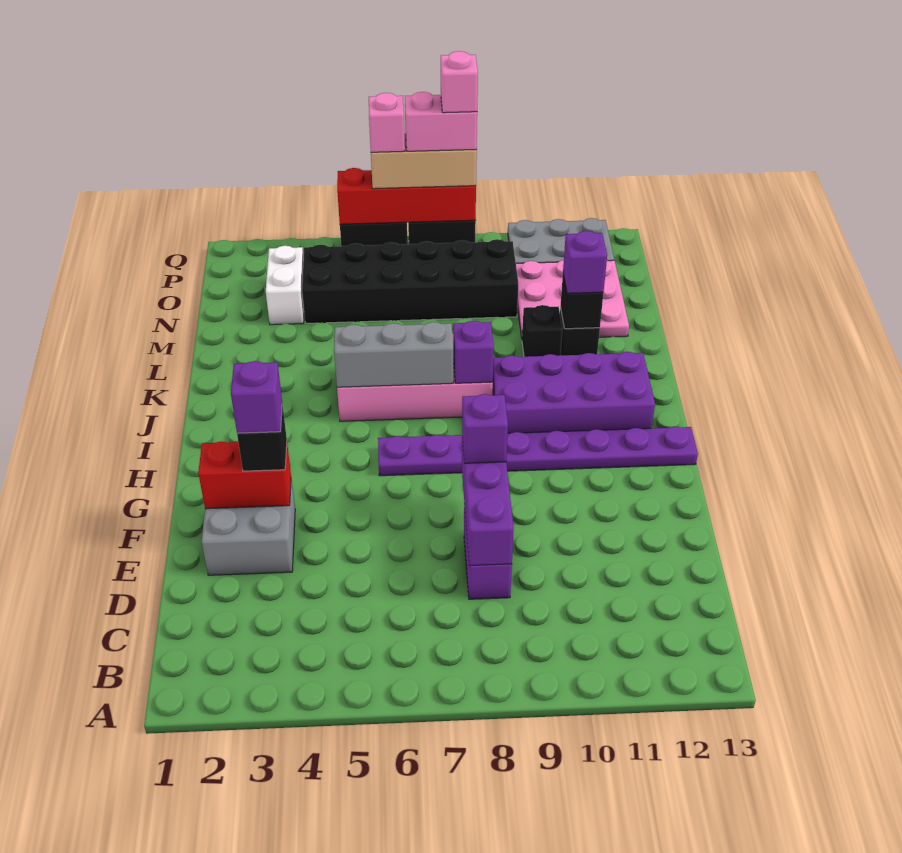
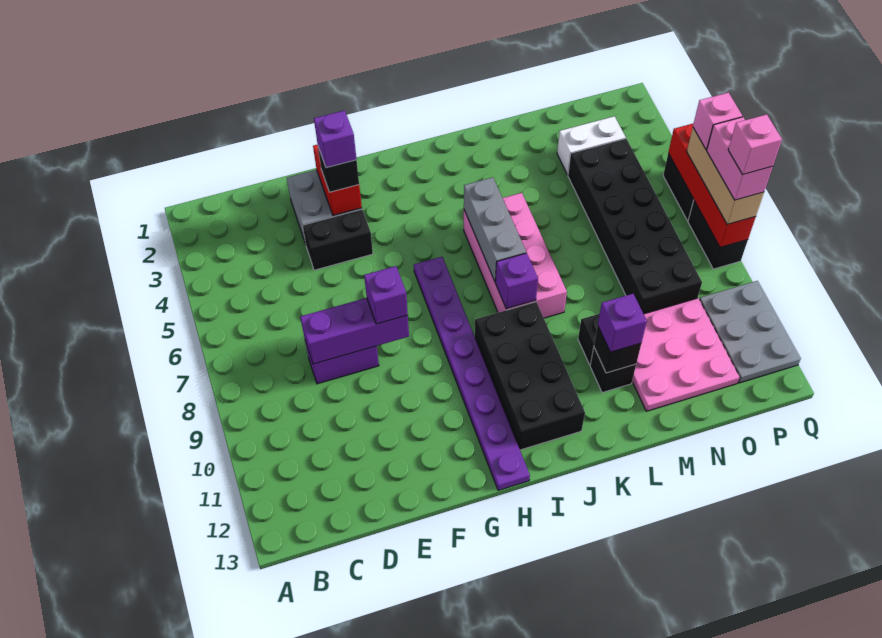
none -> black brick E4:F4 level 1
purple brick I9:J12 level 1 -> black brick I9:J12 level 1

